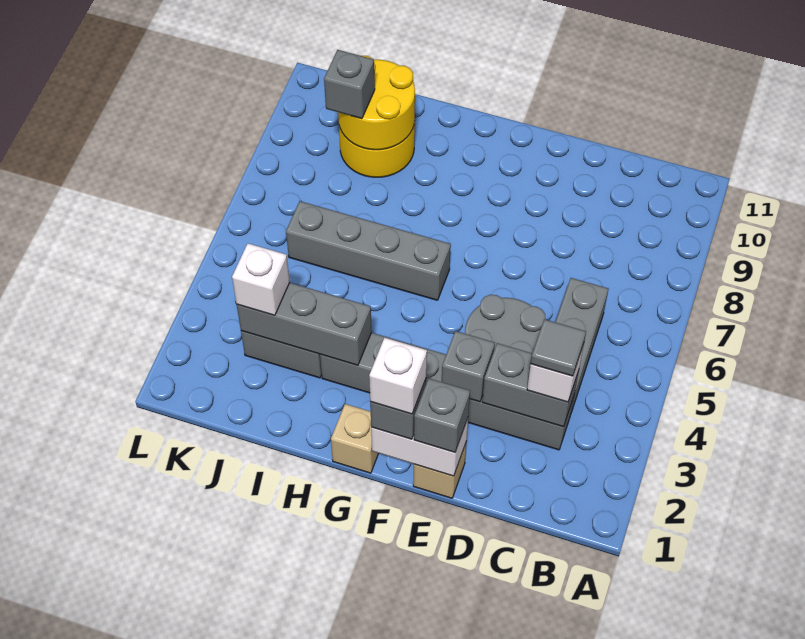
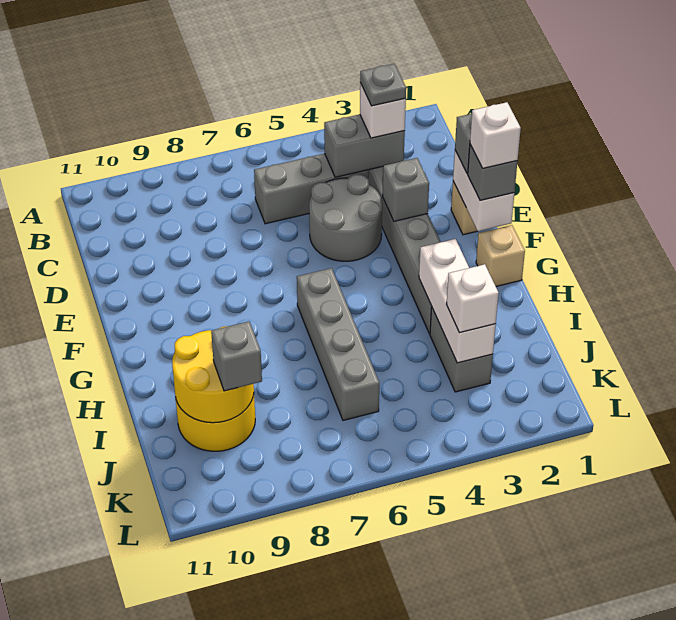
grey brick C3:D3 level 2 -> grey brick C3:C4 level 2
grey tile C3 level 4 -> grey plate C3 level 4
grey brick H3:J3 level 2 -> white brick H3:J3 level 2

